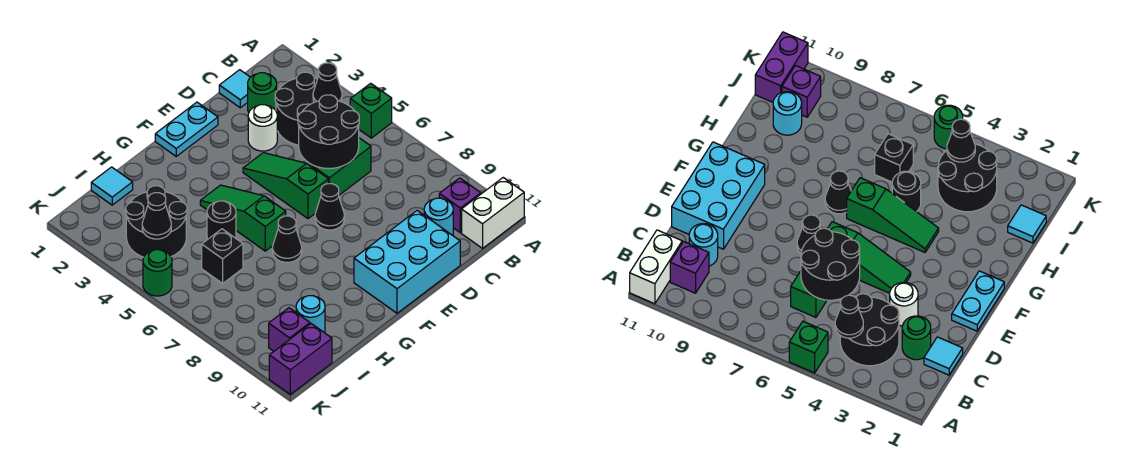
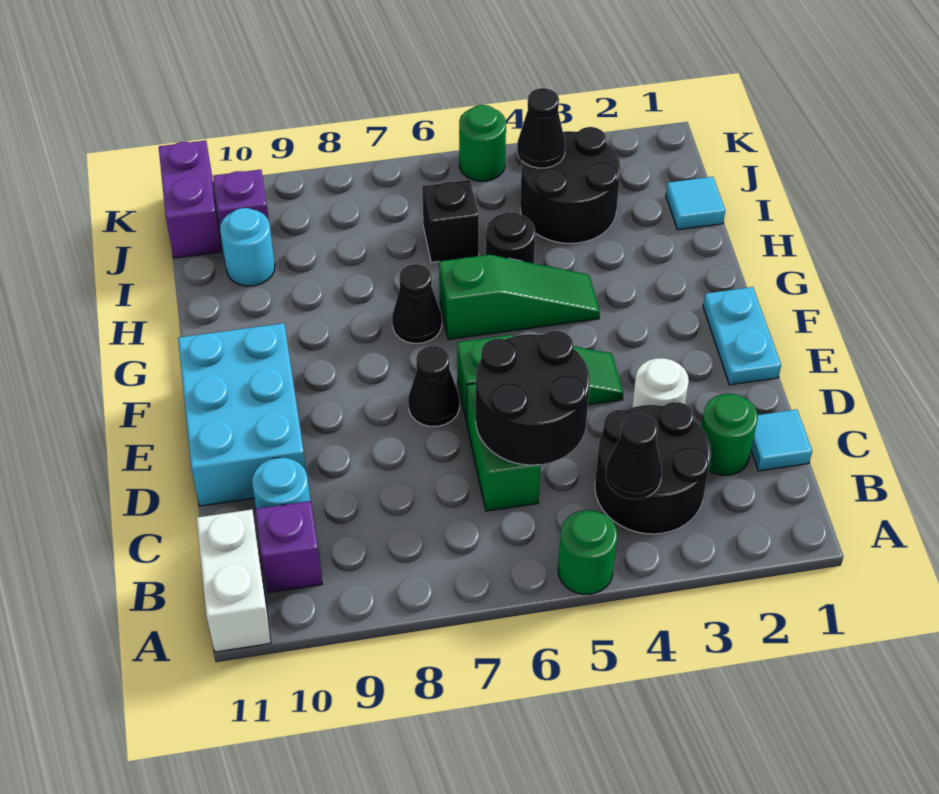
green brick A5 level 1 -> green round brick A5 level 1

